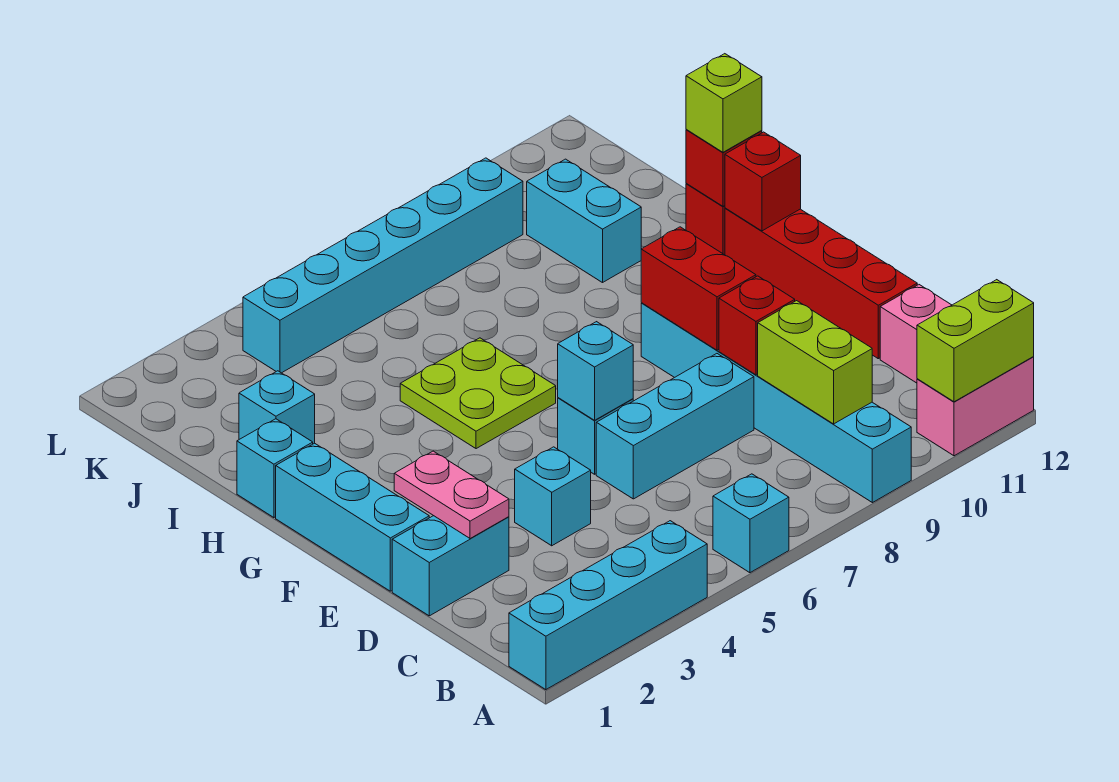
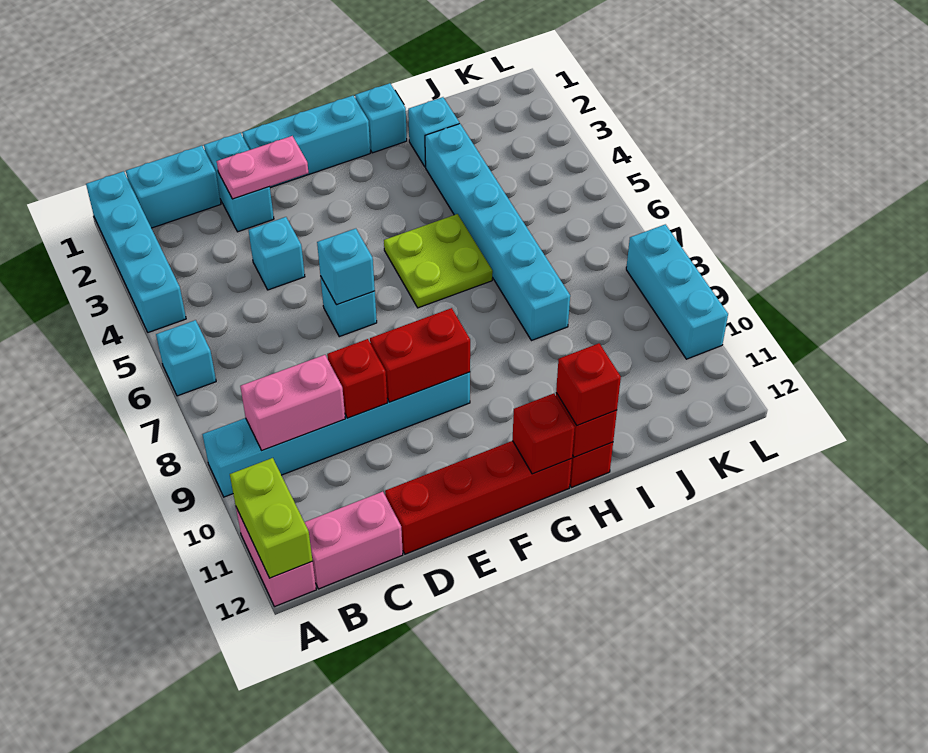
lime brick B9:C9 level 2 -> pink brick B9:C9 level 2
cyan brick D6:D8 level 1 -> cyan brick L8:L10 level 1
lime brick H12 level 3 -> red brick H12 level 3
cyan brick I10:J10 level 1 -> cyan brick B1:C1 level 1
cyan brick K4:K9 level 1 -> cyan brick I3:I8 level 1

